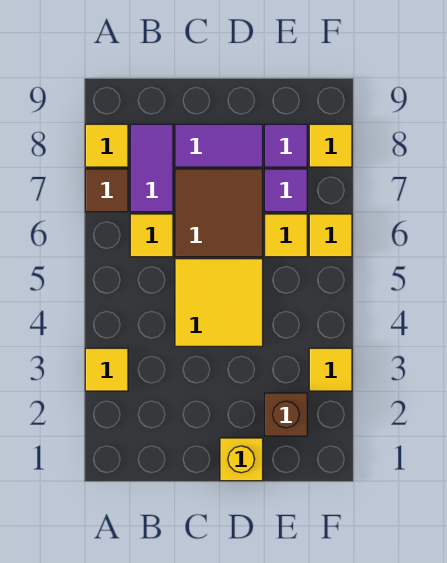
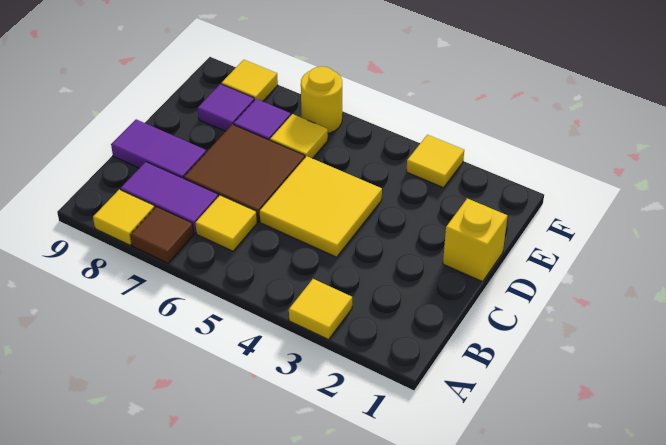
purple tile C8:D8 level 1 -> purple tile C8:C9 level 1
brown brick E2 level 1 -> none
yellow tile F6 level 1 -> yellow round brick F6 level 1

